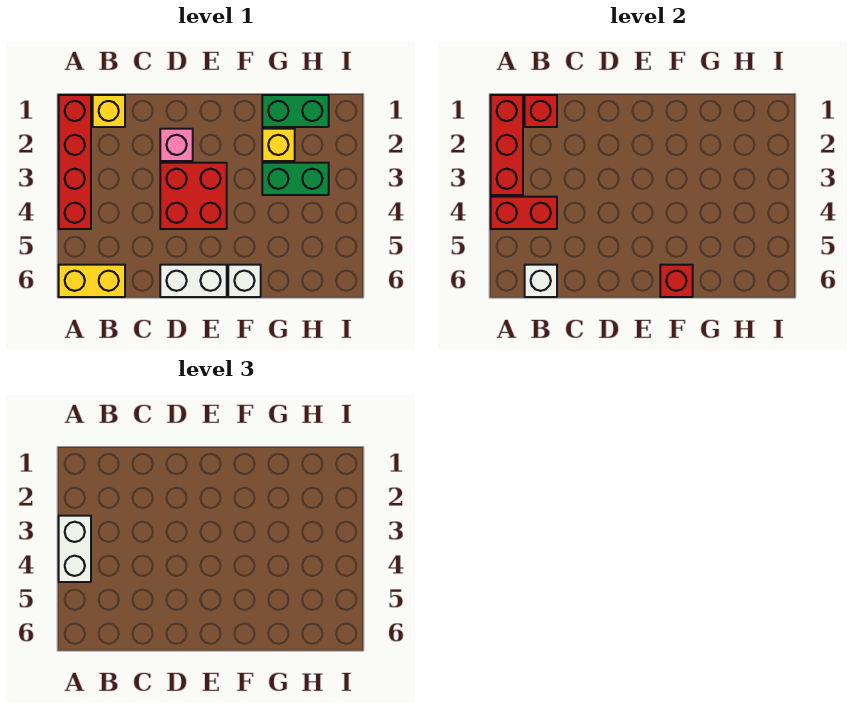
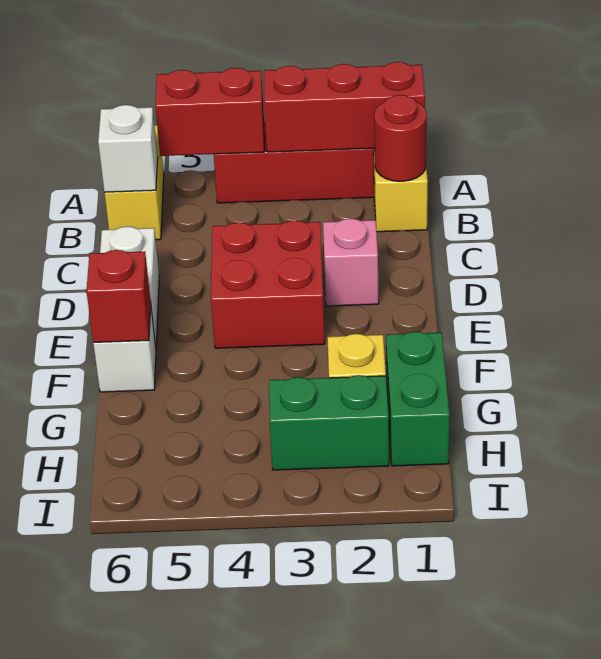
white brick A3:A4 level 3 -> none
red brick A4:B4 level 2 -> red brick A4:A5 level 2
red brick B1 level 2 -> red round brick B1 level 2
green brick G3:H3 level 1 -> green brick H2:H3 level 1

